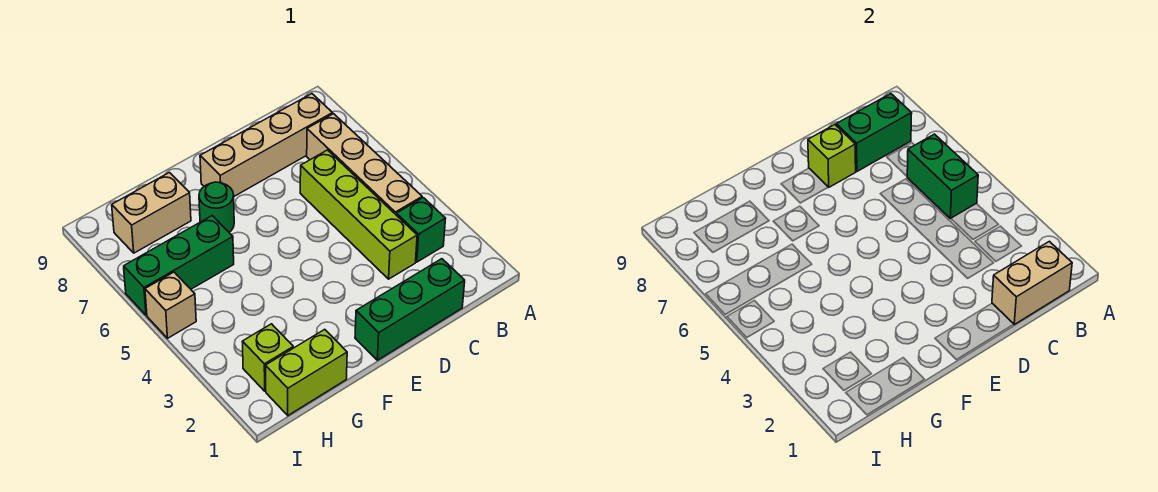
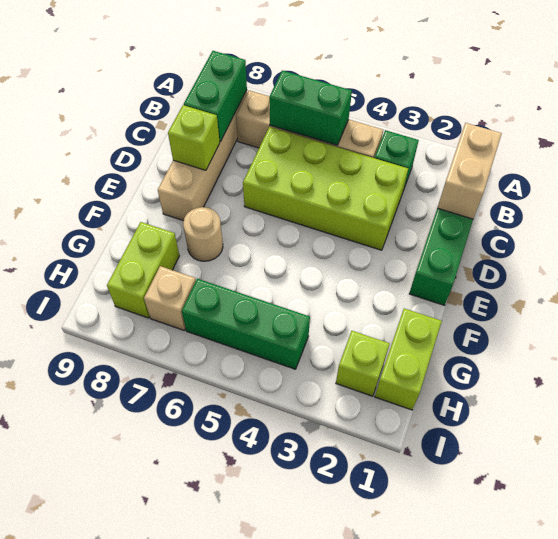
lime brick C3:C6 level 1 -> lime brick C3:D6 level 1
green round brick F7 level 1 -> tan round brick F7 level 1
green brick G6:I6 level 1 -> green brick H4:H6 level 1
tan brick G8:H8 level 1 -> lime brick G8:H8 level 1
tan brick I5 level 1 -> tan brick H7 level 1

